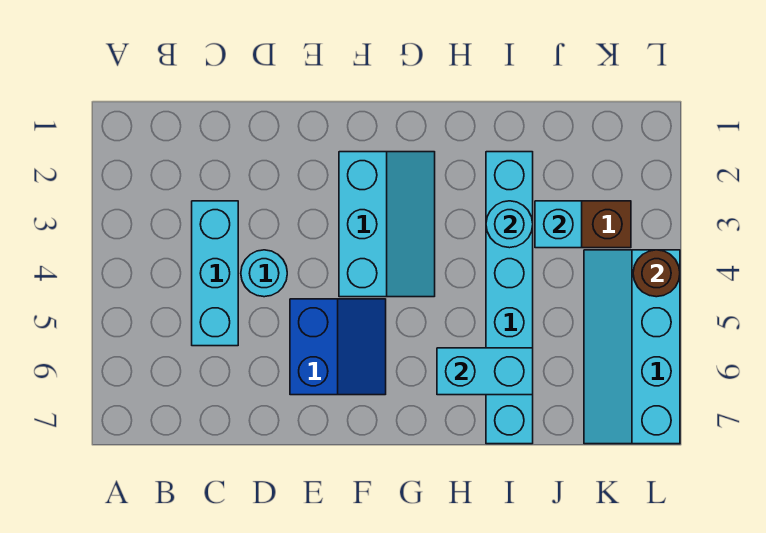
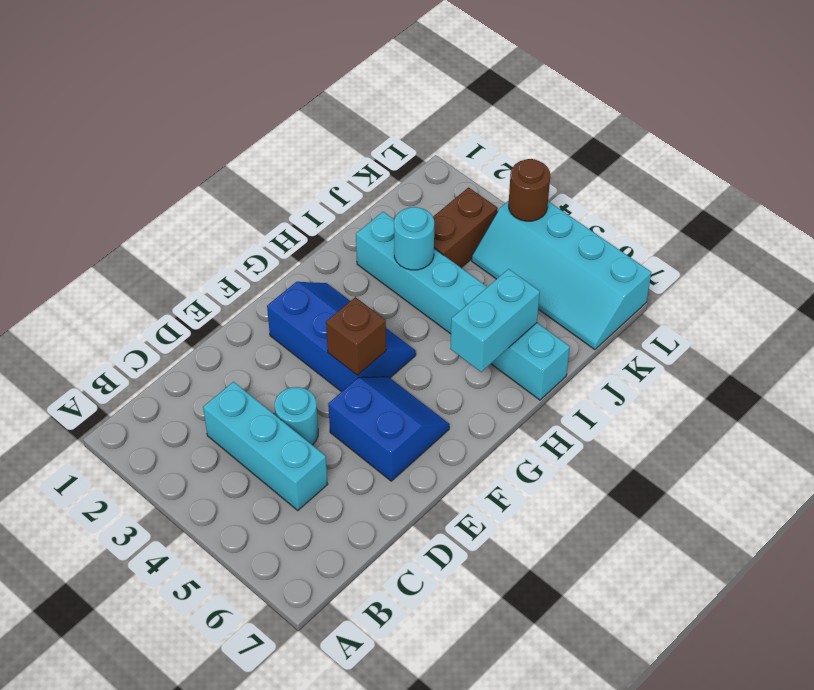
cyan slope F2:G4 level 1 top F -> blue slope F2:G4 level 1 top F
none -> brown brick F4 level 2
cyan brick J3 level 2 -> none

